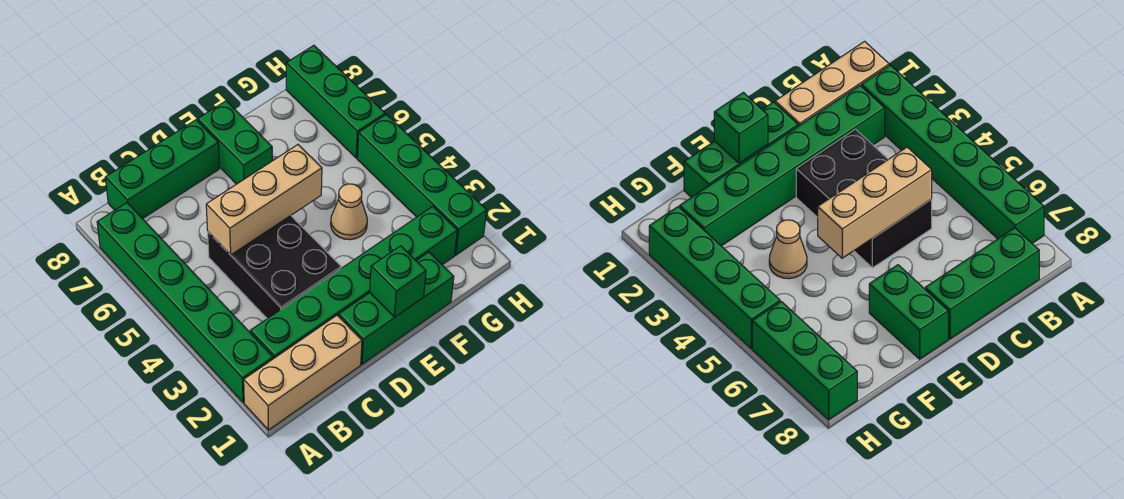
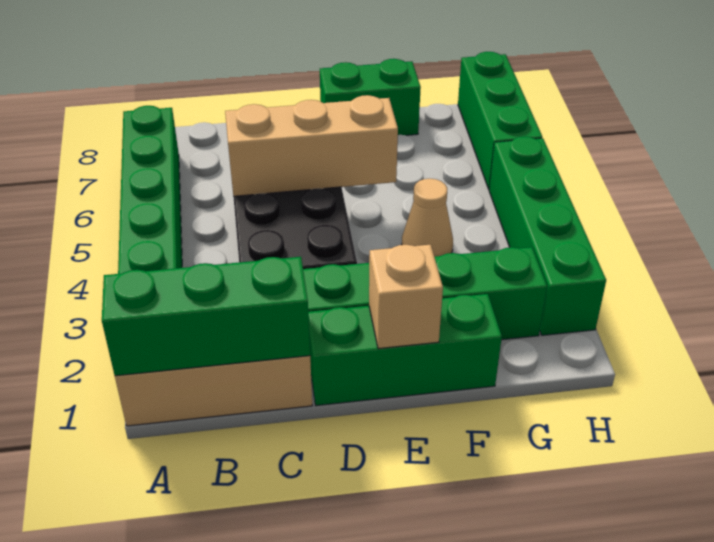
green brick B8:D8 level 1 -> green brick A1:C1 level 2
green brick E1 level 2 -> tan brick E1 level 2
green brick E7:E8 level 1 -> green brick E8:F8 level 1

